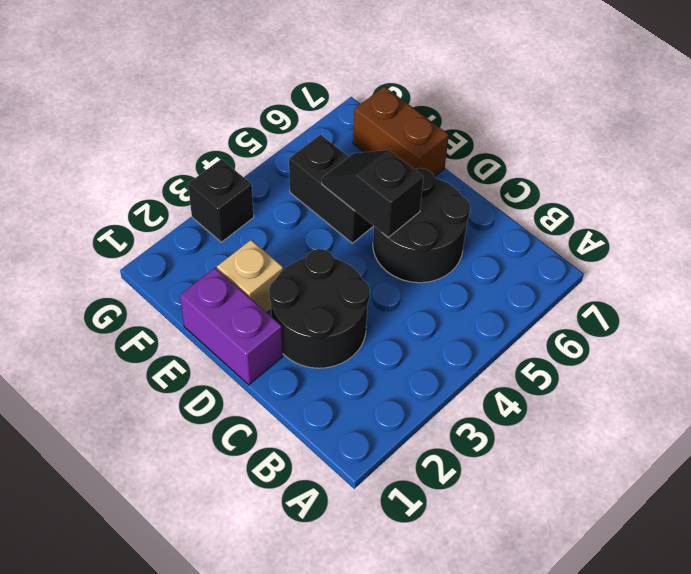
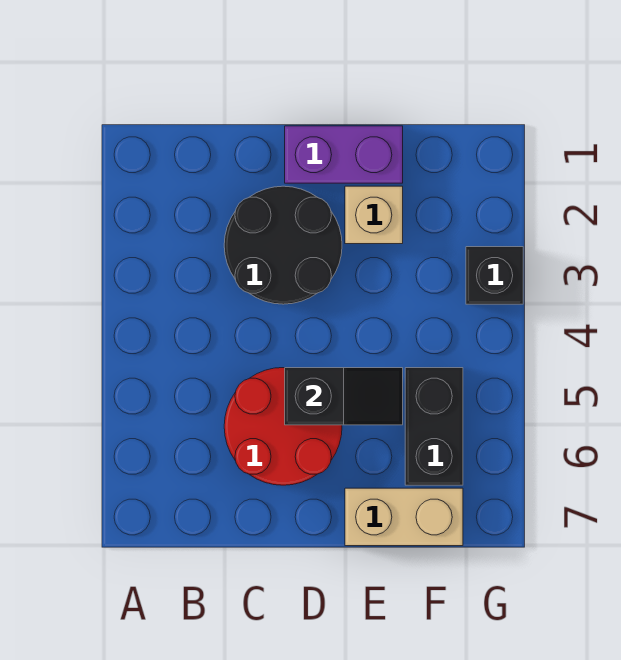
black round brick C5:D6 level 1 -> red round brick C5:D6 level 1
black brick E5:F5 level 1 -> black brick F5:F6 level 1
brown brick E7:F7 level 1 -> tan brick E7:F7 level 1

